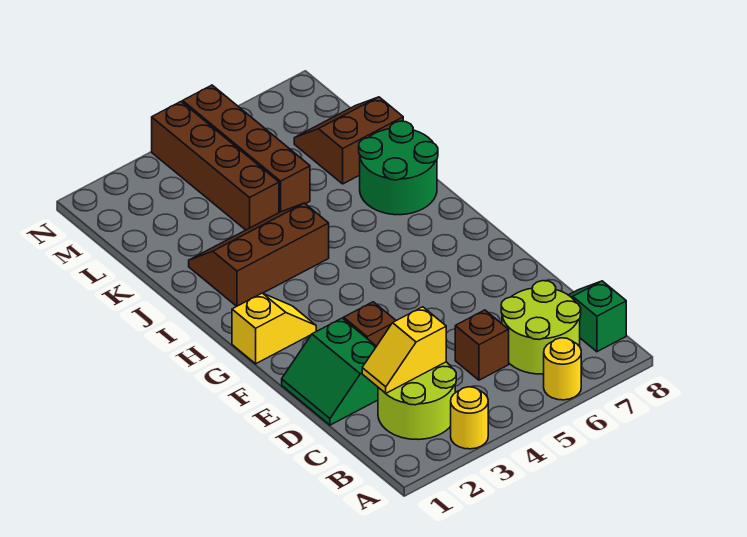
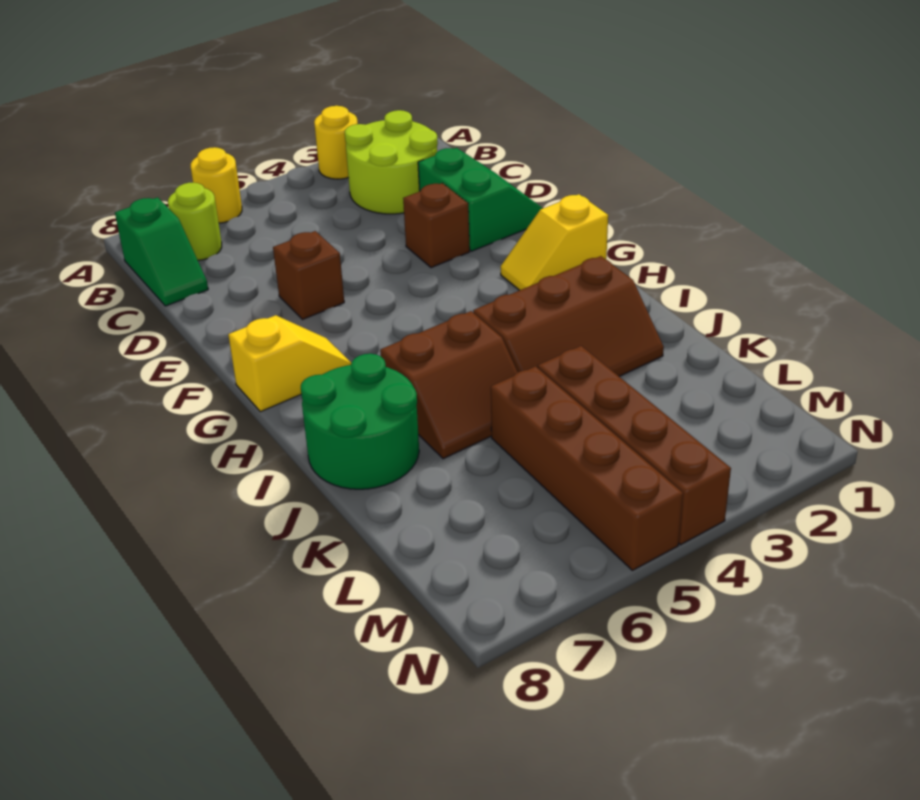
lime round brick B6:C7 level 1 -> lime round brick B7 level 1
yellow slope C2:C3 level 2 top 3 -> yellow slope G7:G8 level 1 top 8
brown brick C5 level 1 -> brown brick E6 level 1
brown slope K7:L8 level 1 top K -> brown slope I5:J6 level 1 top I

